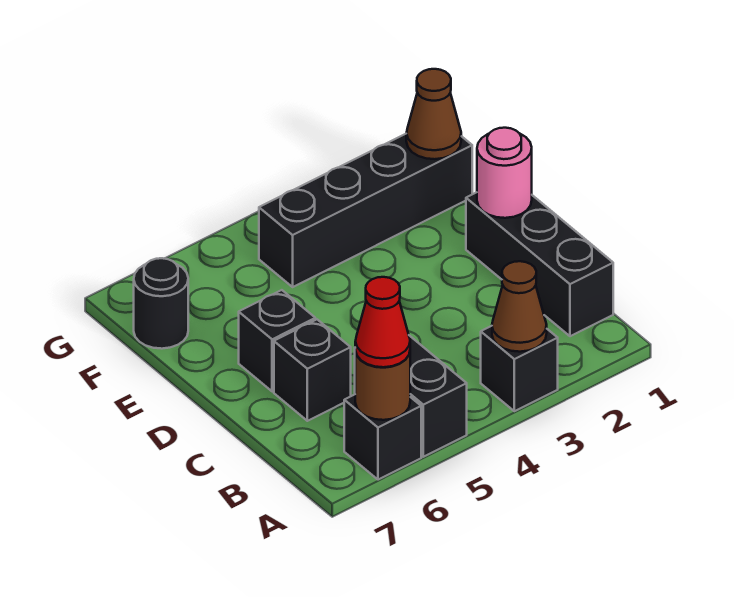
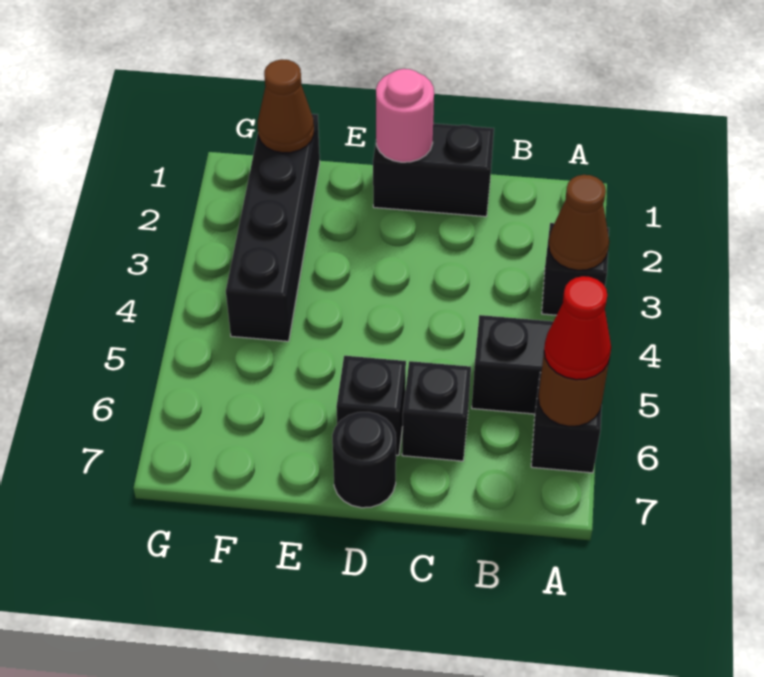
black brick B1:D1 level 1 -> black brick C1:D1 level 1
black round brick F7 level 1 -> black round brick D7 level 1

